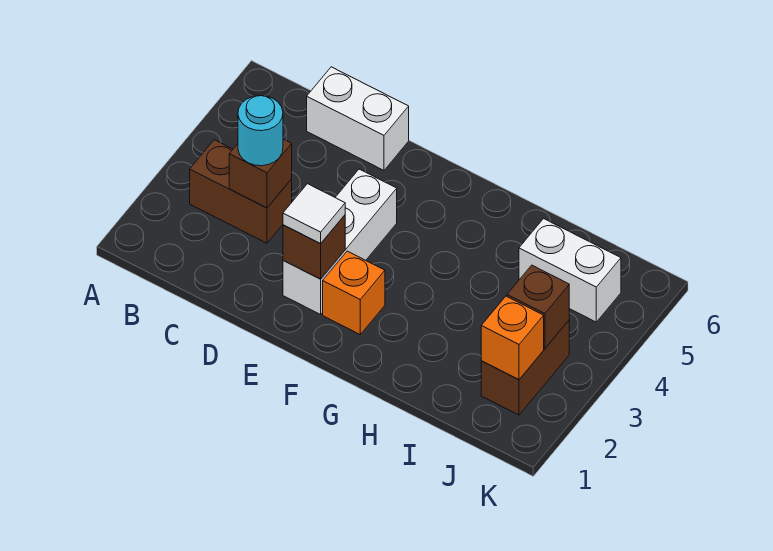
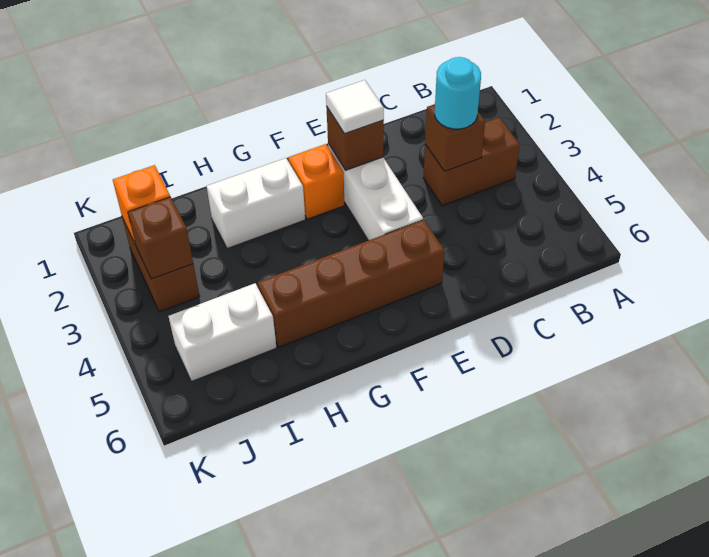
white brick C6:D6 level 1 -> white brick G2:H2 level 1
none -> brown brick E5:H5 level 1

